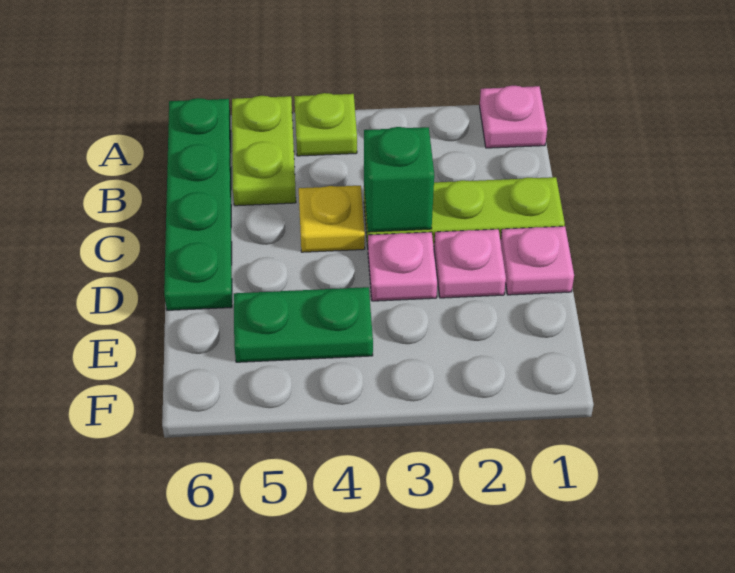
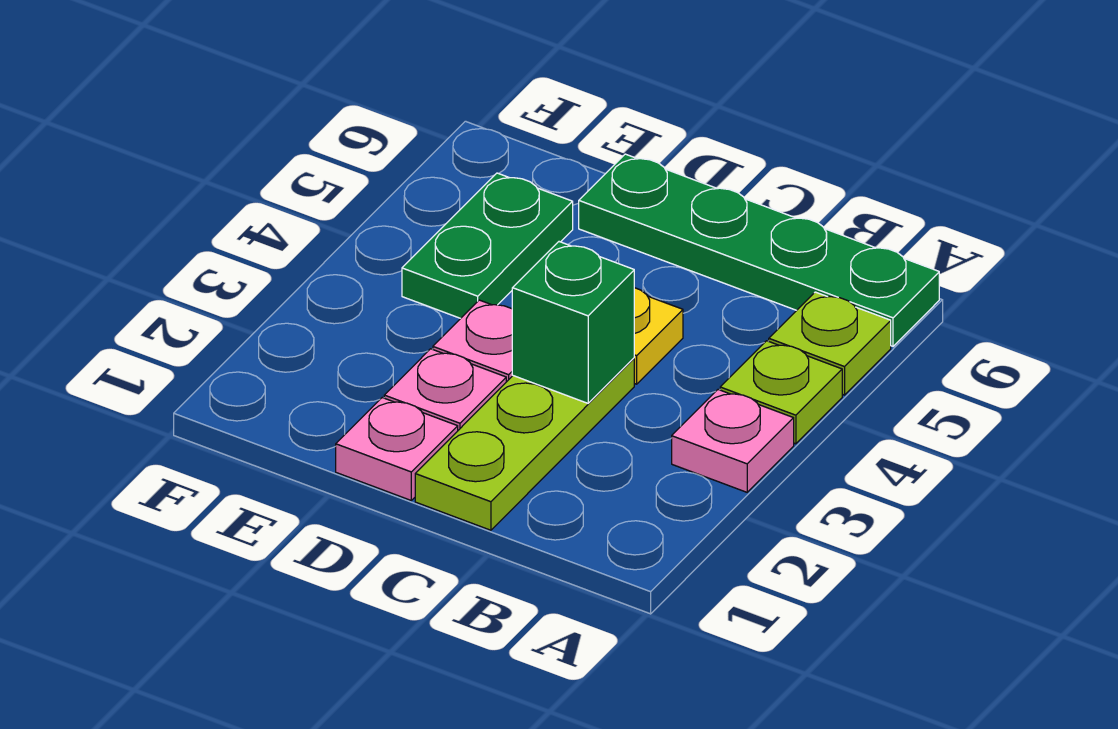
pink plate A1 level 1 -> pink plate A3 level 1
lime plate A5:B5 level 1 -> lime plate A5 level 1

